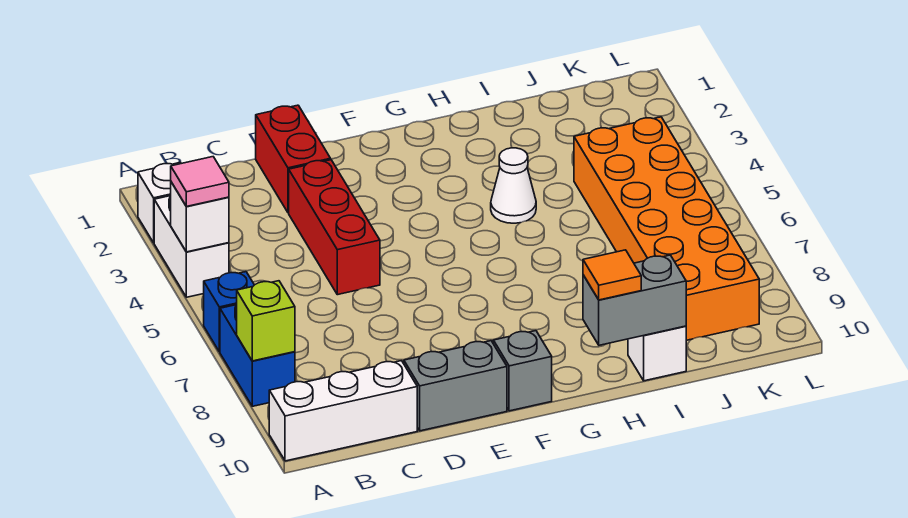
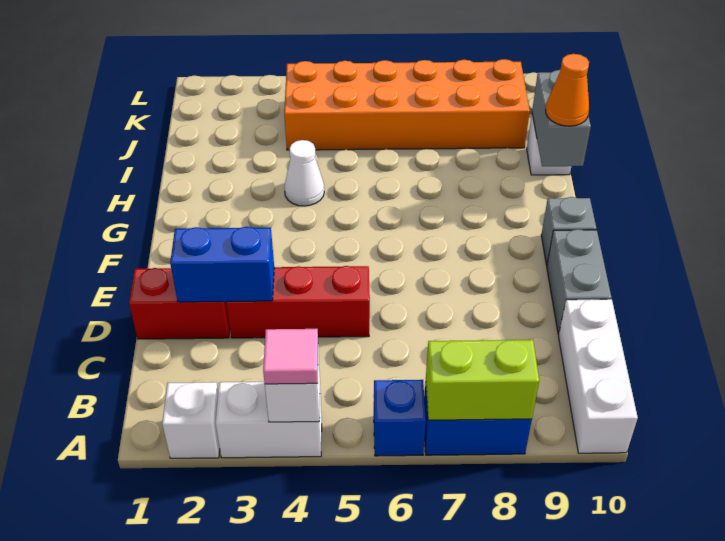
lime brick A8 level 2 -> lime brick A7:A8 level 2
none -> blue brick D2:D3 level 2
orange tile H10 level 3 -> orange cone H10 level 3

